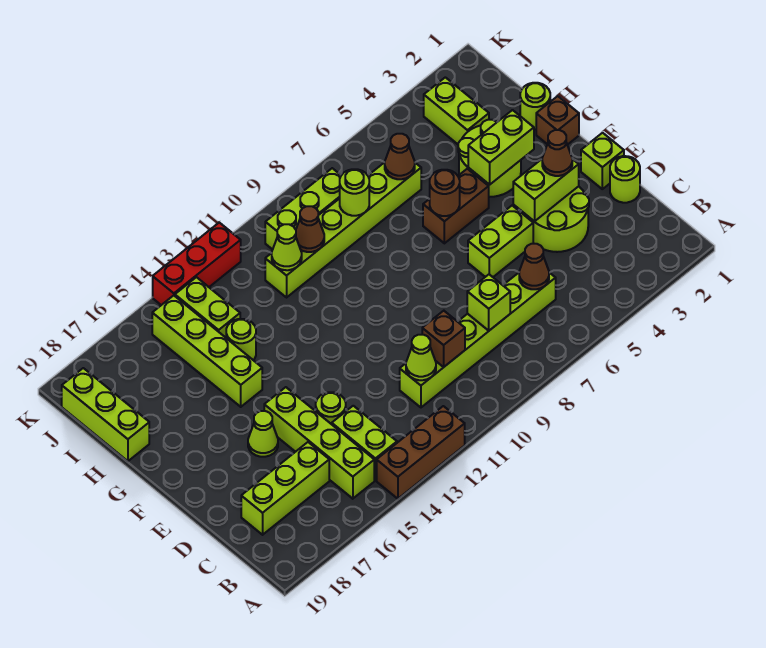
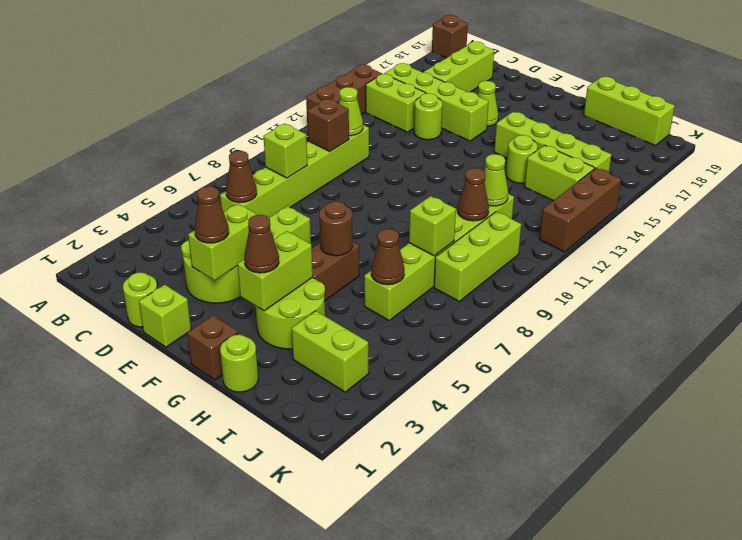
none -> brown brick A19 level 1
none -> brown cone G3 level 3
lime round brick I8 level 2 -> lime brick I8 level 2
red brick K12:K14 level 1 -> brown brick K12:K14 level 1

